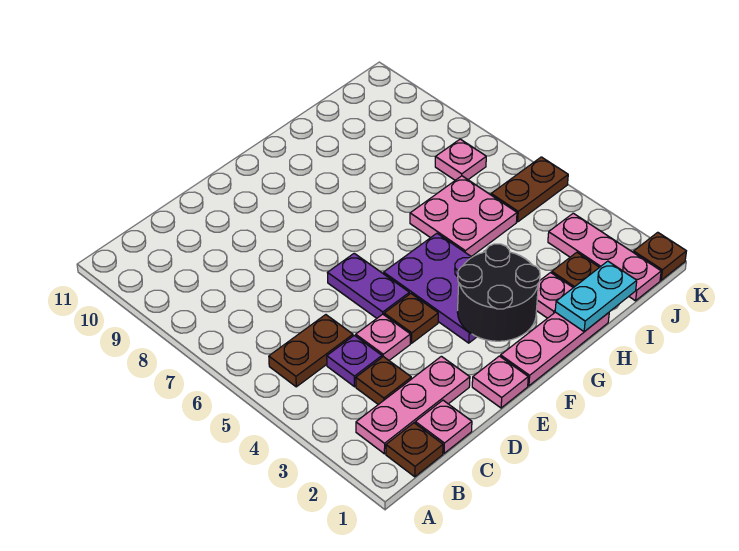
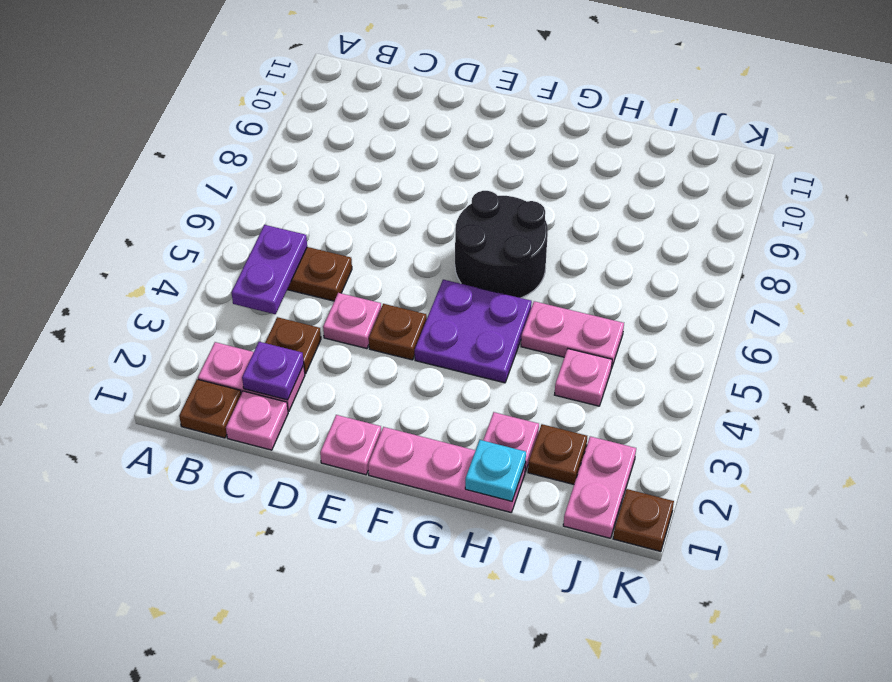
pink plate B2:D2 level 1 -> pink plate B2:C2 level 1
purple plate C4 level 1 -> purple plate C2 level 2
purple plate E5:E6 level 1 -> purple plate B4:B5 level 2
black round brick F2:G3 level 2 -> black round brick F6:G7 level 1
purple plate F3:G5 level 1 -> purple plate F4:G5 level 1
cyan plate H1:I1 level 2 -> cyan plate H1 level 2
pink plate H5:I6 level 1 -> pink plate H5:I5 level 1
pink plate J1:J3 level 1 -> pink plate J1:J2 level 1
brown plate J5:K5 level 1 -> none
pink plate J7 level 1 -> pink plate I4 level 1

